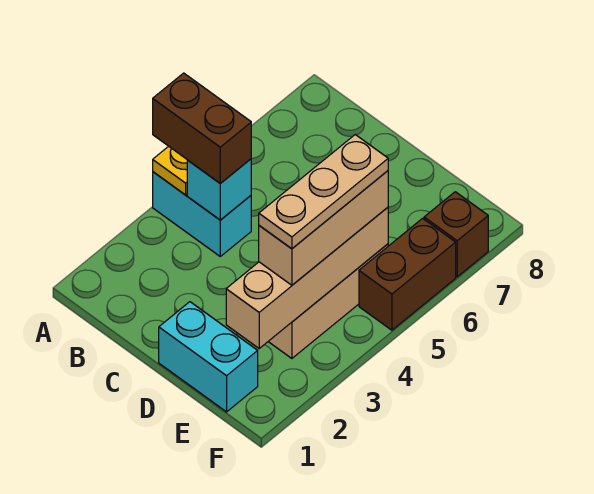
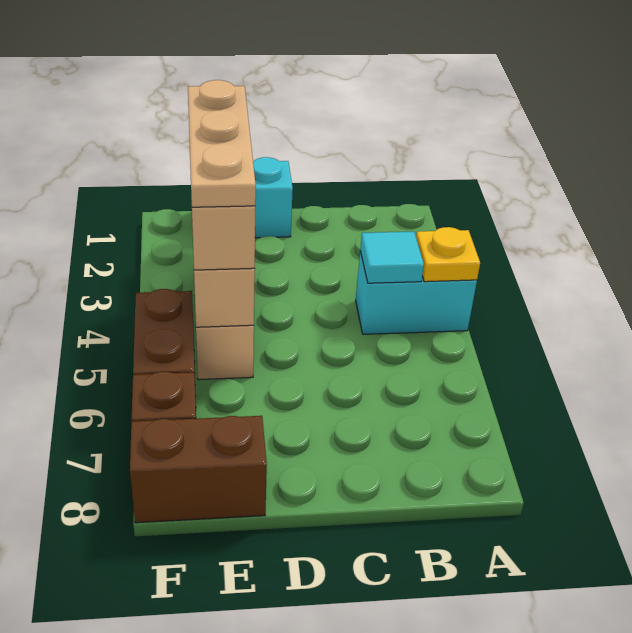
brown brick A4:B4 level 3 -> brown brick E8:F8 level 1
cyan brick B4 level 2 -> cyan tile B4 level 2

